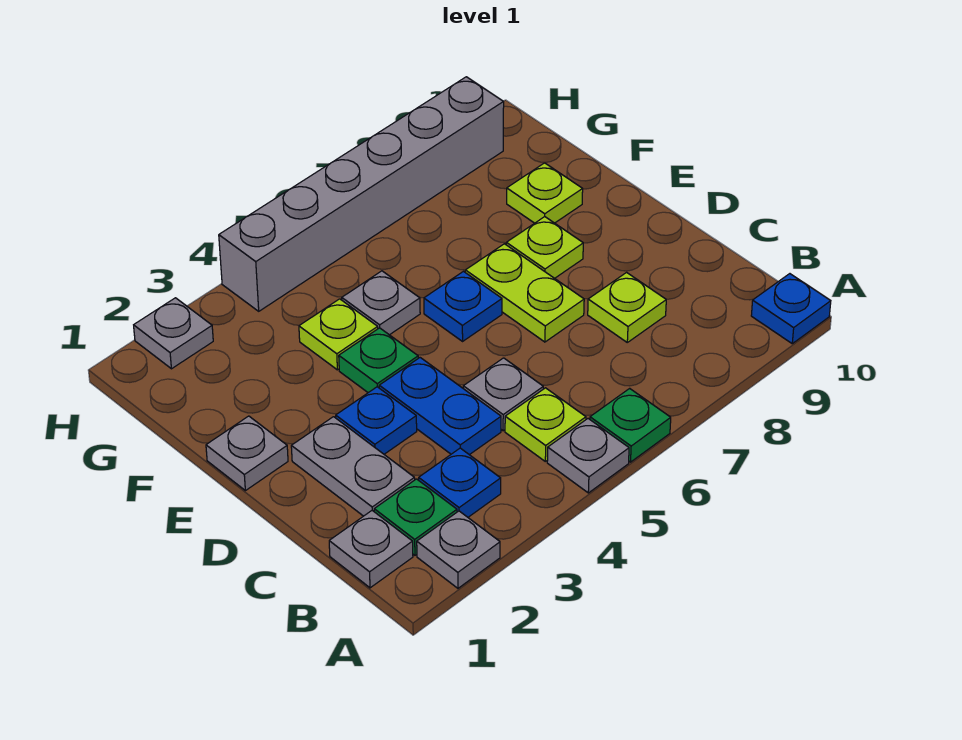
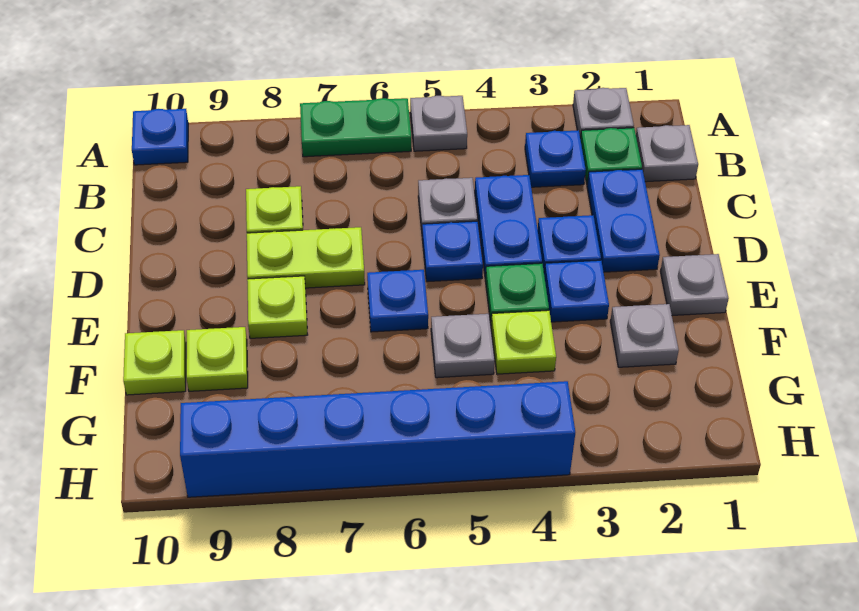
green plate A6 level 1 -> green plate A6:A7 level 1
lime plate B5 level 1 -> lime plate F10 level 1
grey plate C2:D2 level 1 -> blue plate C2:D2 level 1
none -> blue plate D5 level 1
lime plate D7:E7 level 1 -> lime plate D7:D8 level 1
none -> blue plate E3 level 1
grey plate H2 level 1 -> grey plate F2 level 1
grey brick H4:H9 level 1 -> blue brick H4:H9 level 1

